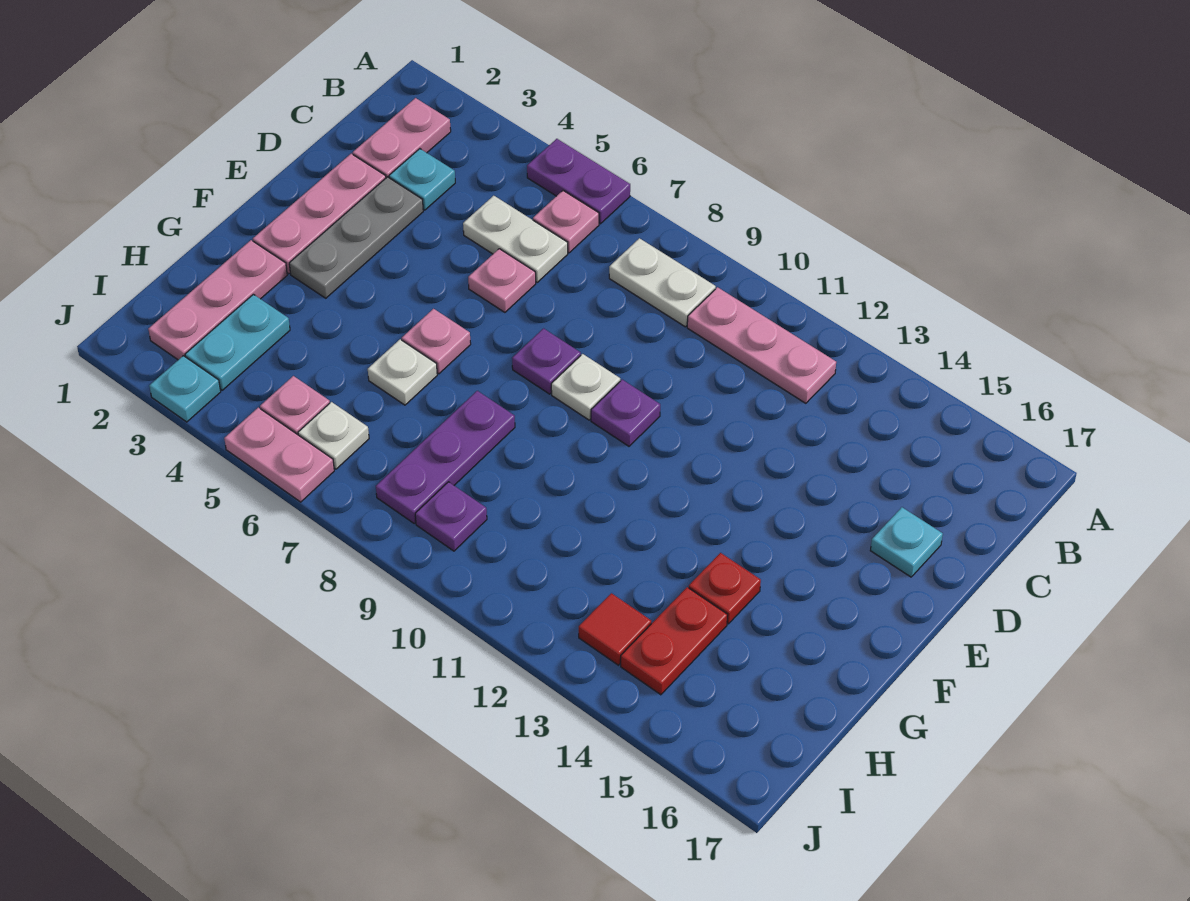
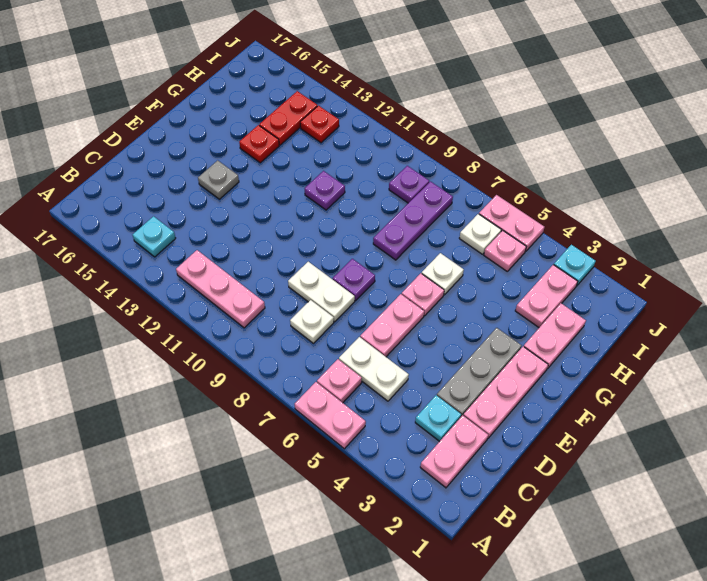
purple plate A5:A6 level 1 -> pink plate A5:A6 level 1
white plate B8:B9 level 1 -> white plate D8:D9 level 1
pink plate D6 level 1 -> pink plate D6:E6 level 1
cyan plate D16 level 1 -> cyan plate B14 level 1
white plate E9 level 1 -> white plate C8 level 1
purple plate E10 level 1 -> purple plate G11 level 1
none -> grey plate E14 level 1
pink plate G2:I2 level 1 -> pink plate G2:H2 level 1
cyan plate H3:I3 level 1 -> pink plate H3:I3 level 1
red tile I13 level 1 -> red plate I13 level 1

